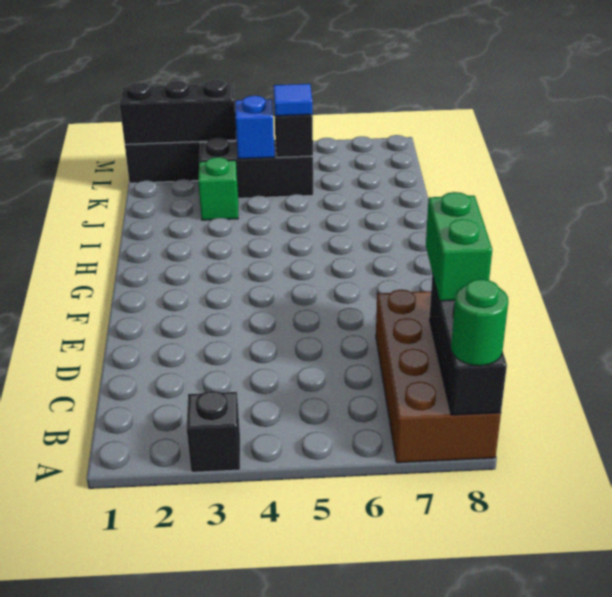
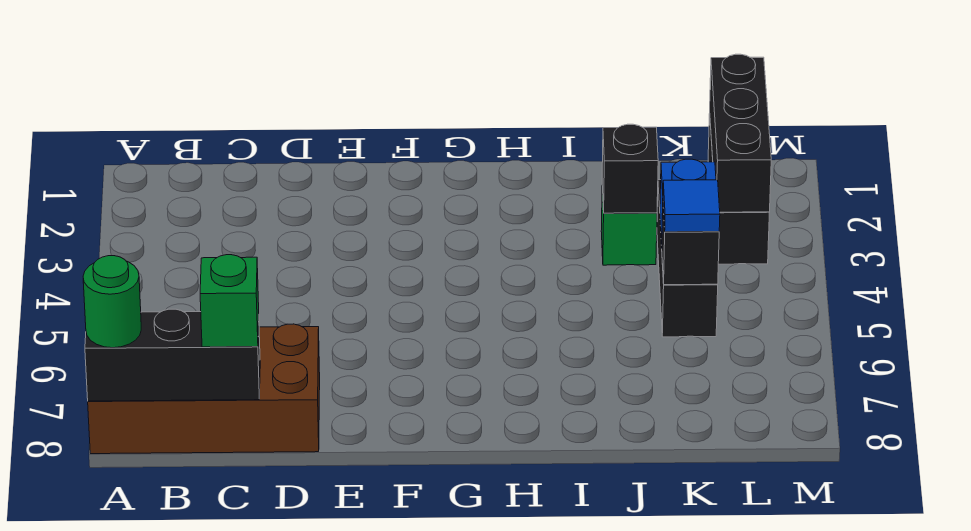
black brick A3 level 1 -> black brick J3 level 2
green brick C8:D8 level 3 -> green brick C8 level 3

